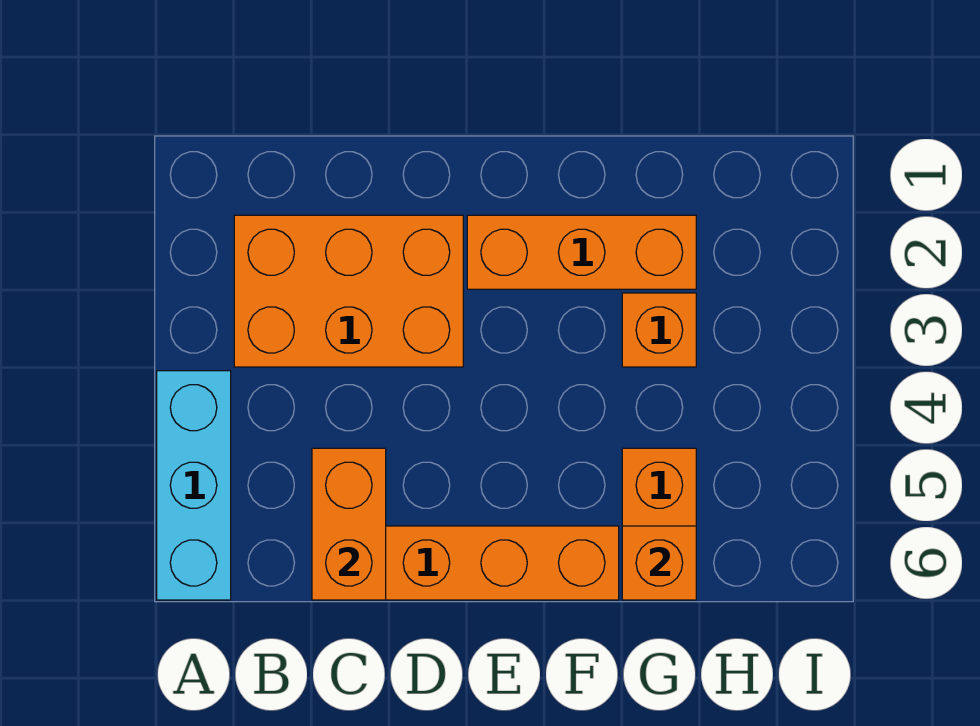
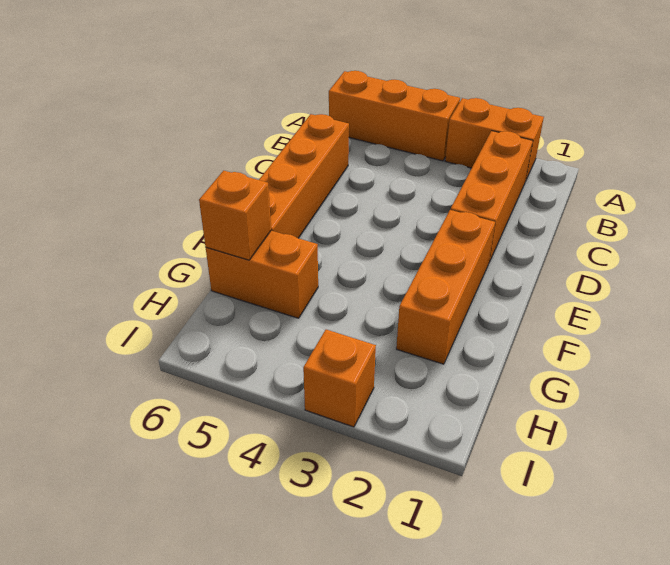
cyan brick A4:A6 level 1 -> orange brick A4:A6 level 1
orange brick B2:D3 level 1 -> orange brick B2:D2 level 1
orange brick C5:C6 level 2 -> orange brick A2:A3 level 1
orange brick G3 level 1 -> orange brick I3 level 1

